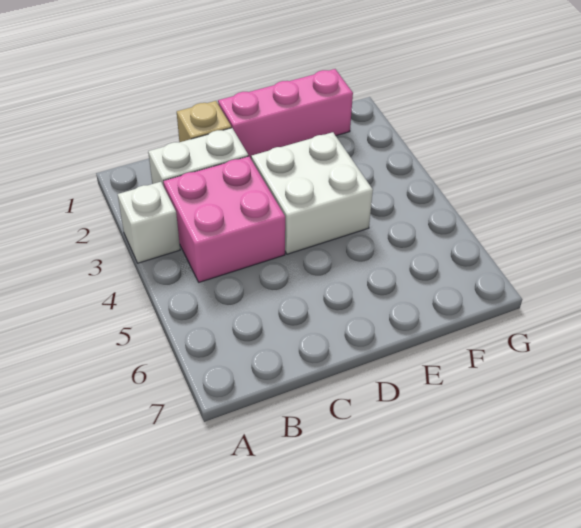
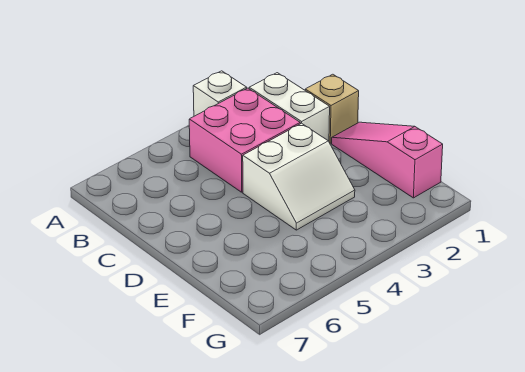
pink brick D1:F1 level 1 -> pink slope D1:F1 level 1 top F
white brick D3:E4 level 1 -> white slope D3:E4 level 1 top D

